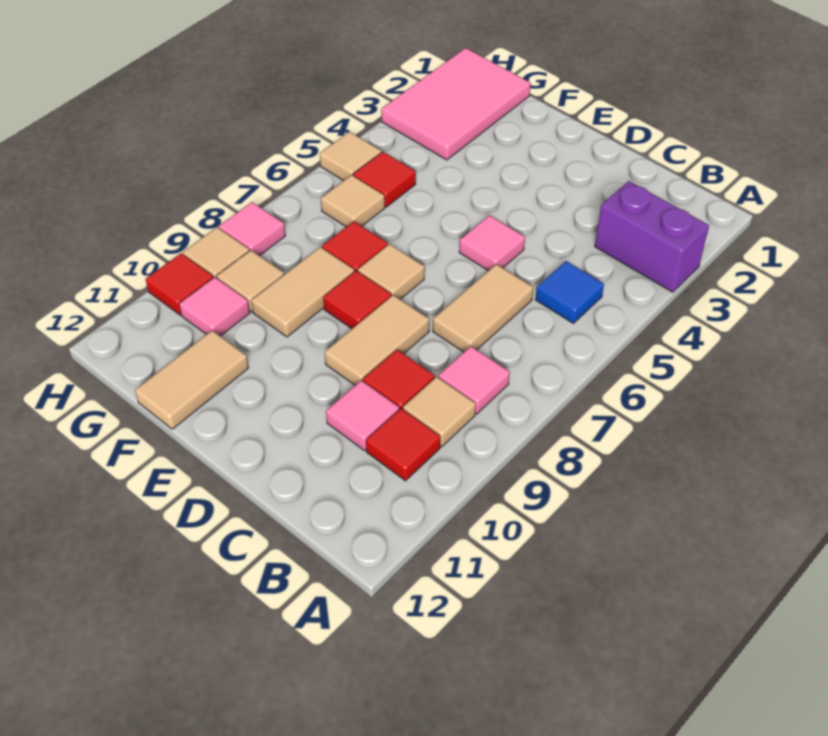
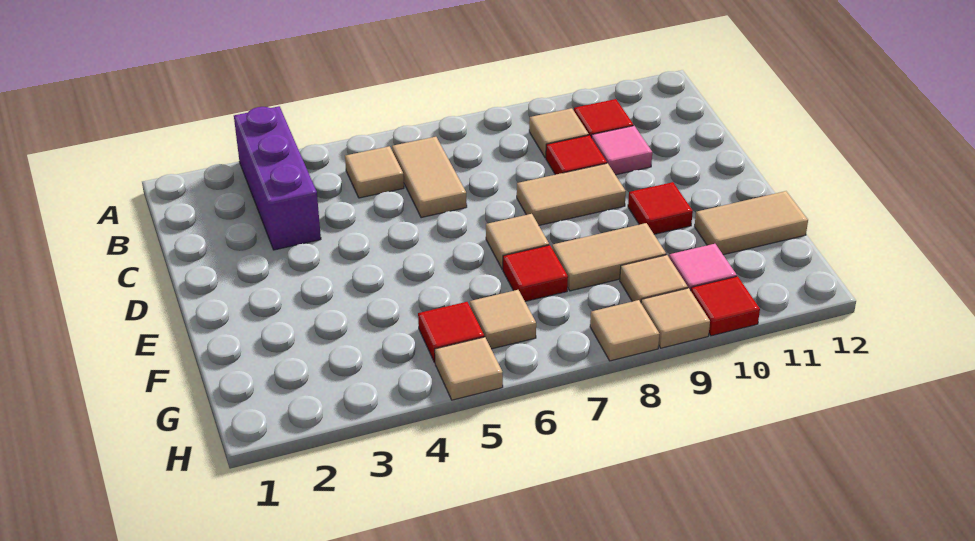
purple brick A3:B3 level 1 -> purple brick A3:C3 level 1
blue tile B5 level 1 -> tan tile B5 level 1
pink tile B8 level 1 -> none
tan tile C6:C7 level 1 -> tan tile B6:C6 level 1
pink tile D5 level 1 -> none
red tile E8 level 1 -> red tile E10 level 1
pink tile G1:H3 level 1 -> none
pink tile H8 level 1 -> tan tile H8 level 1

